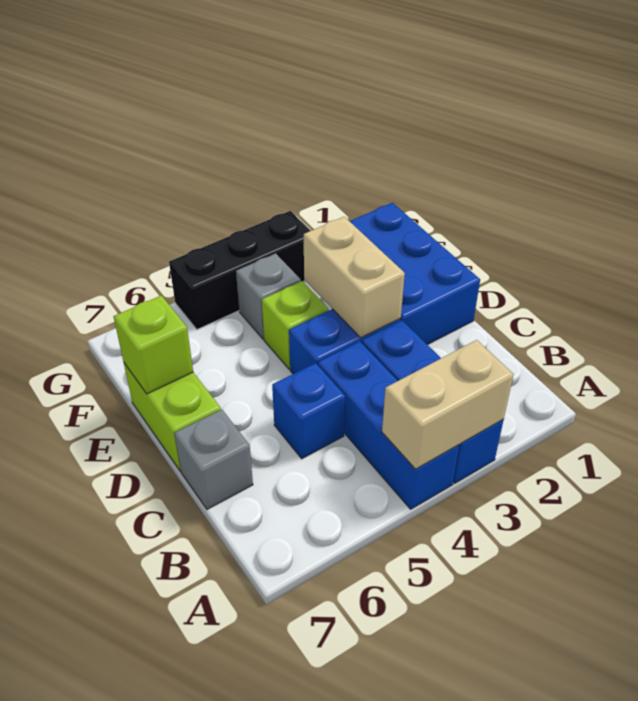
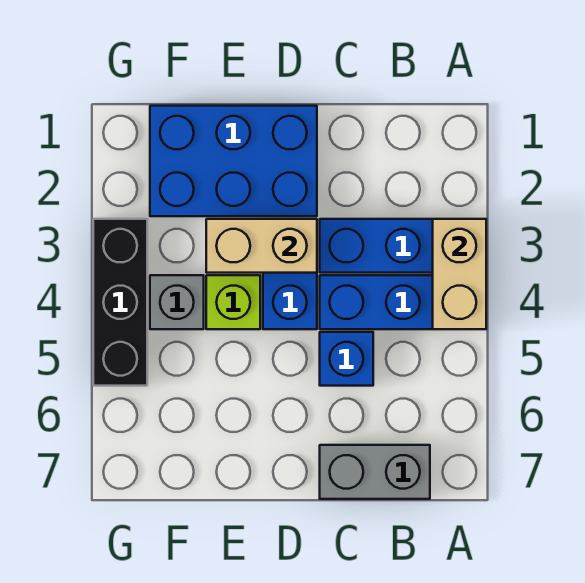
grey brick C7 level 1 -> grey brick B7:C7 level 1
lime brick D7:E7 level 1 -> none
lime brick E7 level 2 -> none

